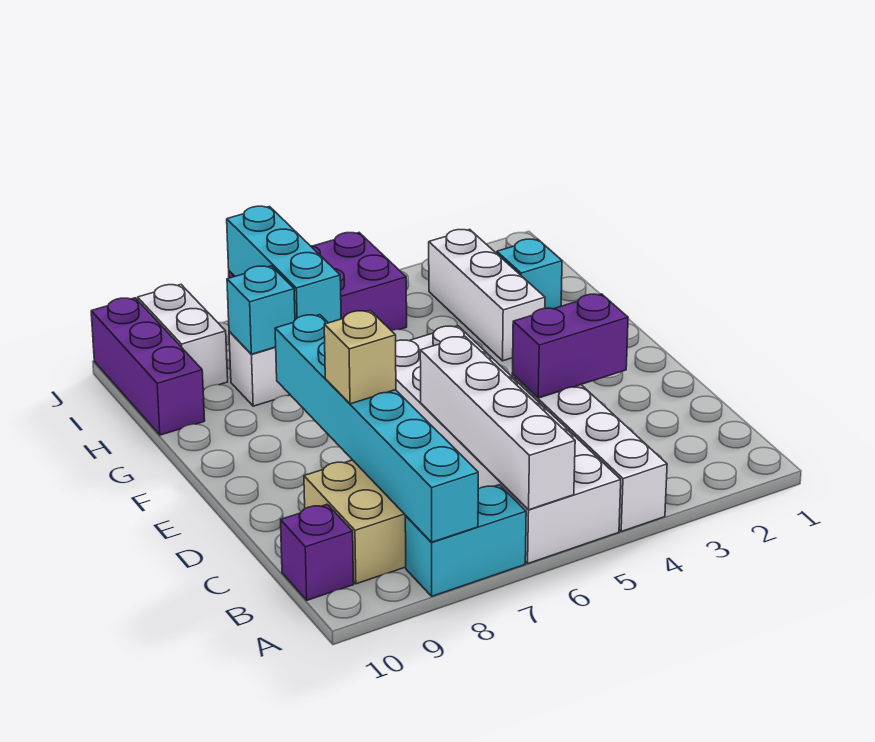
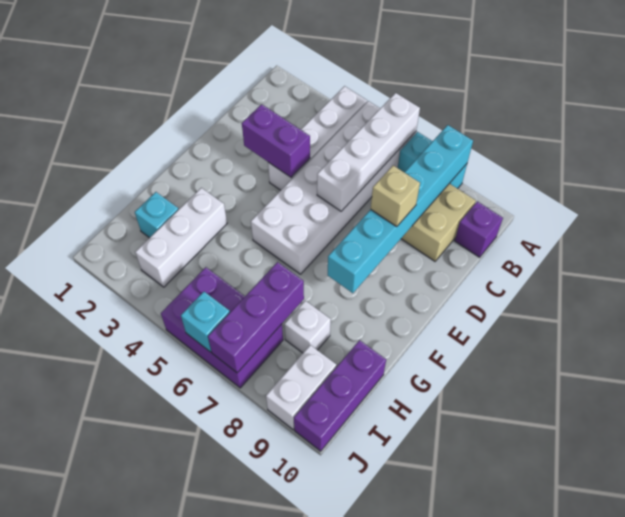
cyan brick H7:J7 level 2 -> purple brick H7:J7 level 2
cyan brick H8 level 2 -> cyan brick J6 level 2

